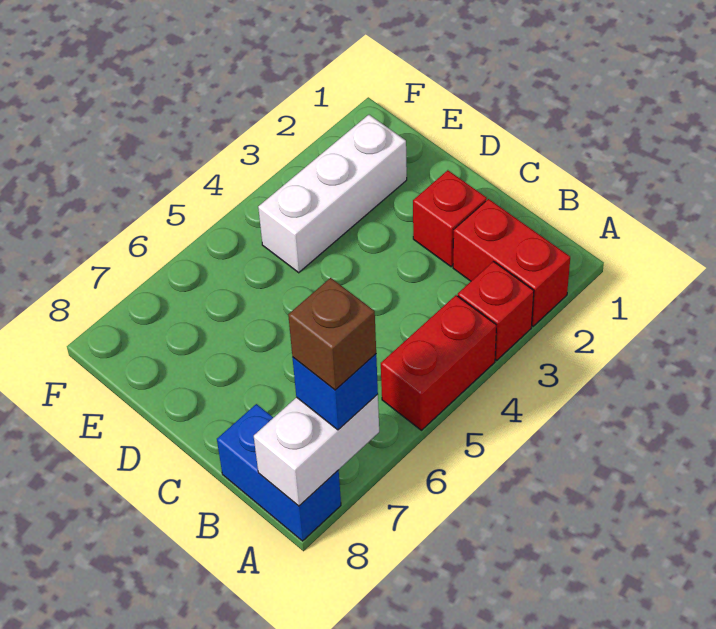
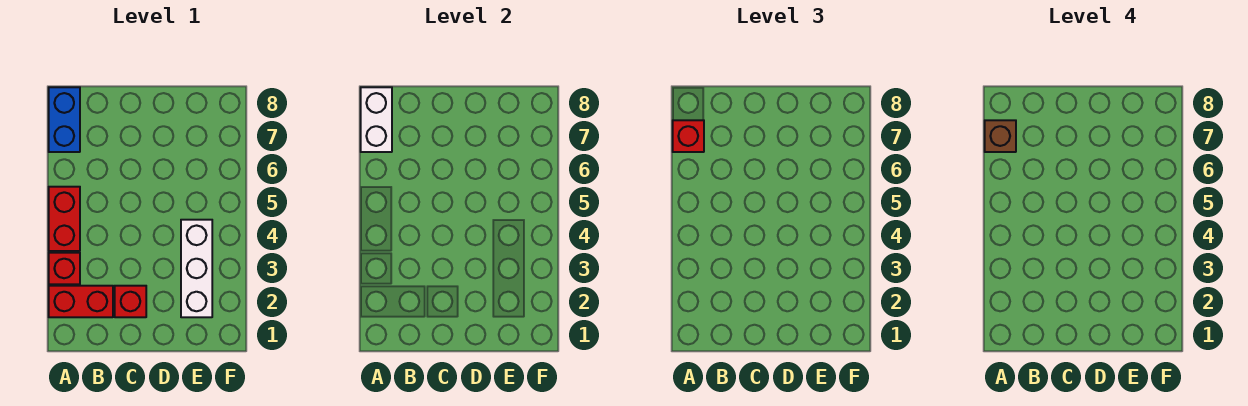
blue brick A7 level 3 -> red brick A7 level 3
blue brick A8:B8 level 1 -> blue brick A7:A8 level 1

